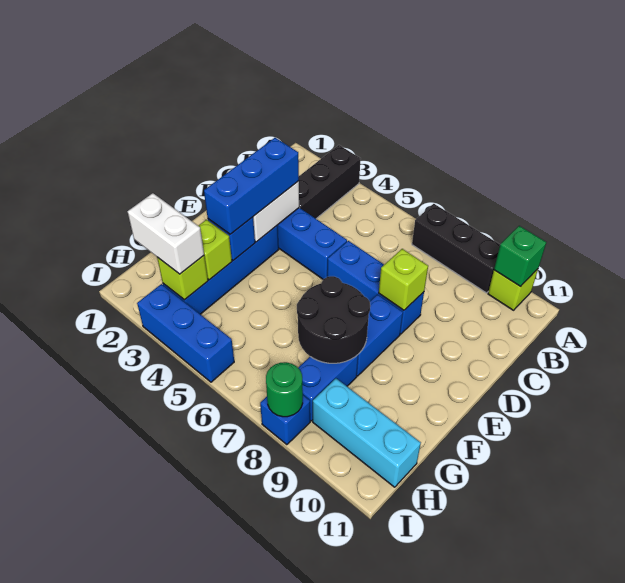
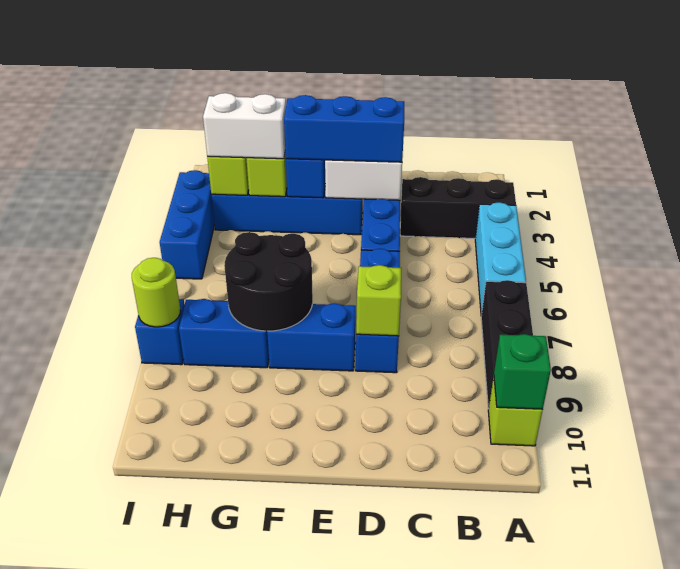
white brick H2:H3 level 3 -> white brick G3:H3 level 3
cyan brick H9:H11 level 1 -> cyan brick A4:A6 level 1
green round brick I8 level 2 -> lime round brick I8 level 2

